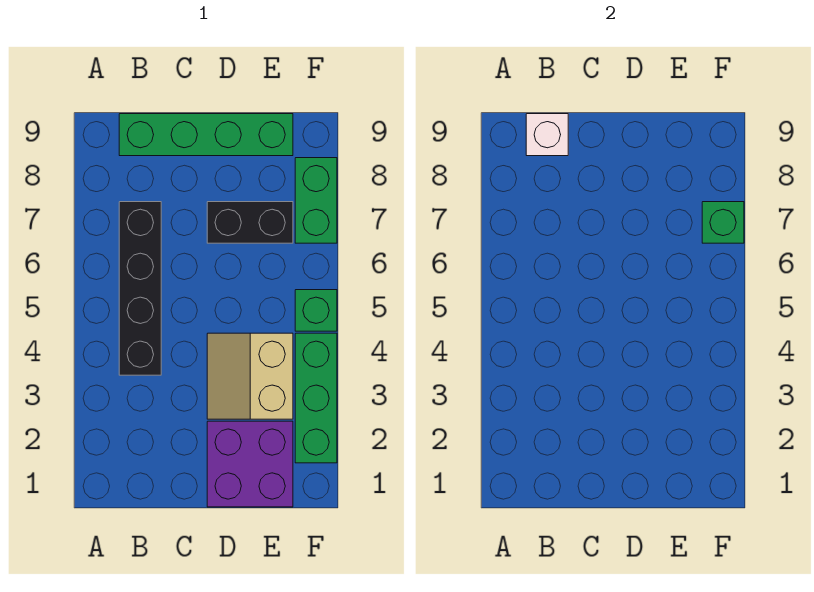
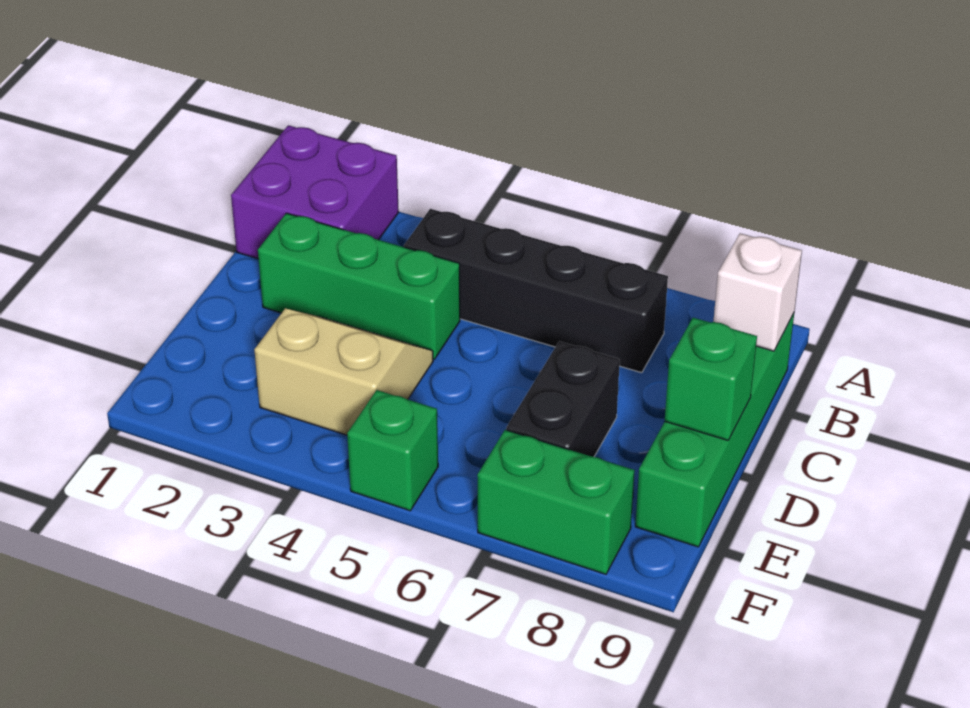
purple brick D1:E2 level 1 -> purple brick A1:B2 level 1
green brick F2:F4 level 1 -> green brick C2:C4 level 1
green brick F7 level 2 -> green brick D9 level 2

